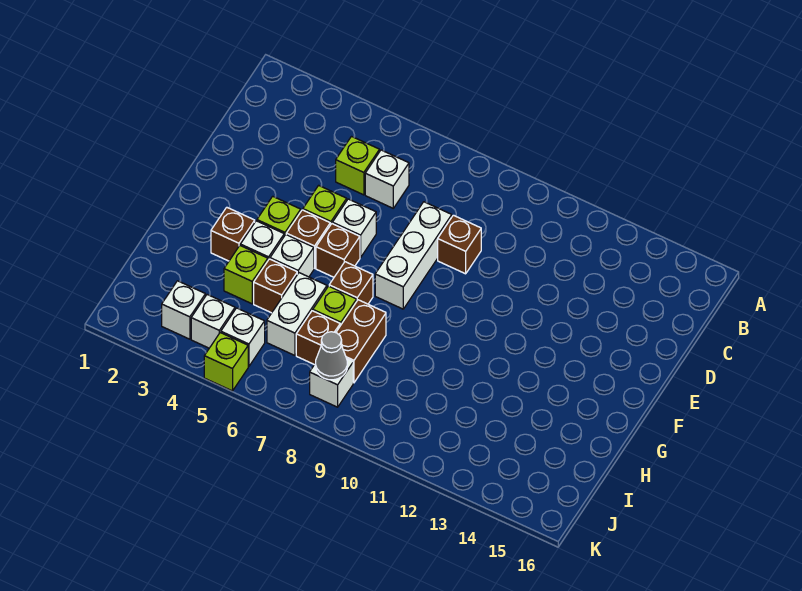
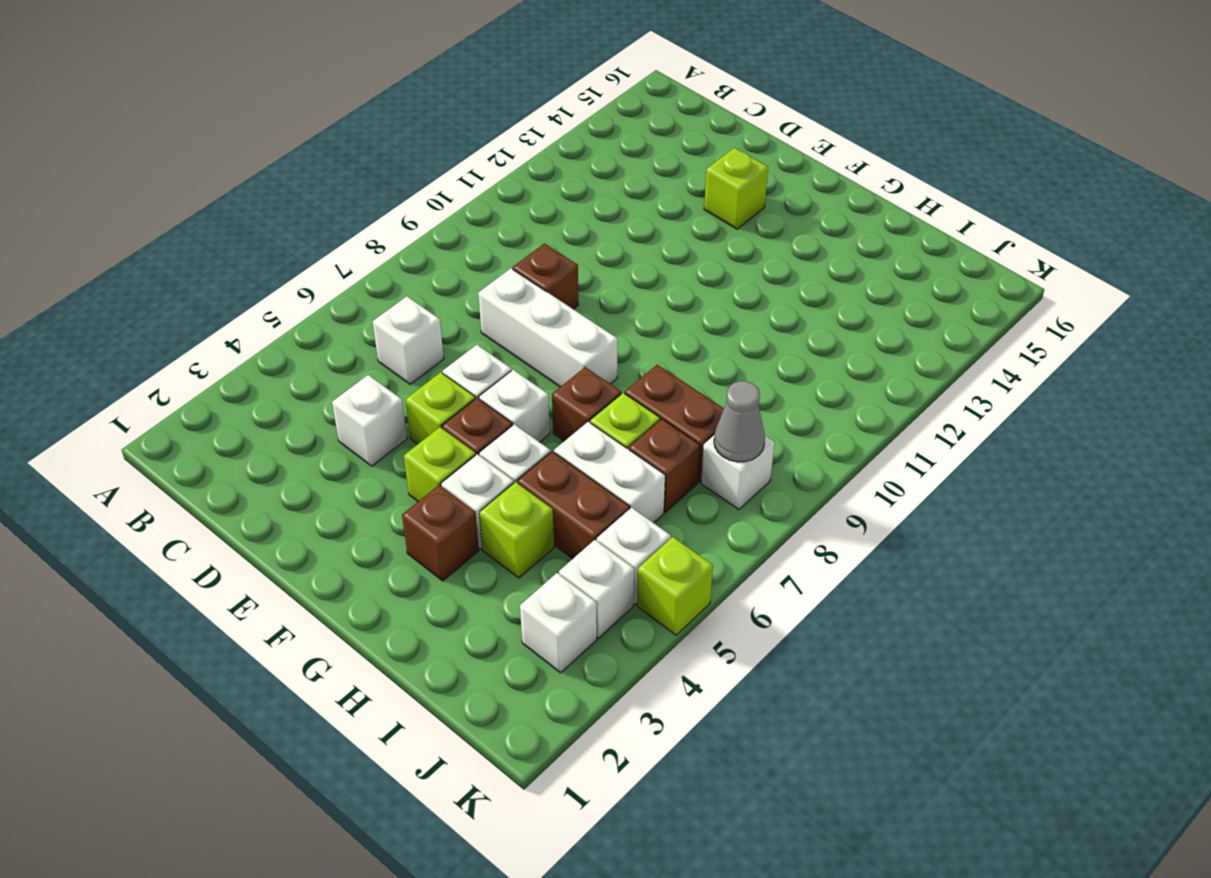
lime brick C5 level 1 -> lime brick E14 level 1
none -> white brick D4 level 1
brown brick F6 level 1 -> white brick F6 level 1
brown brick H5 level 1 -> brown brick H5:I5 level 1

